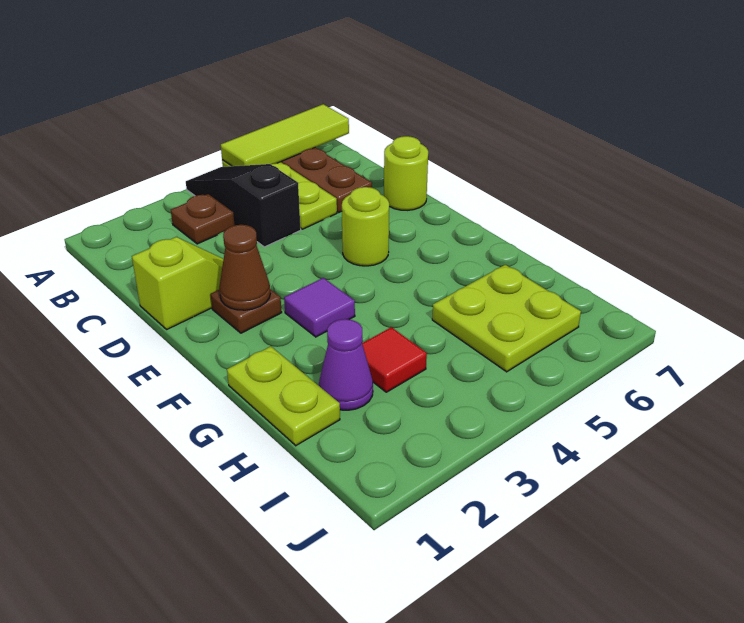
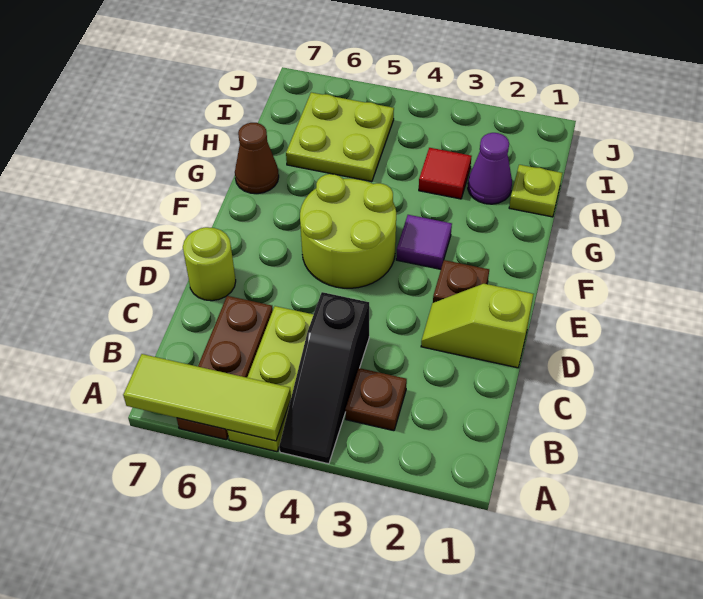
brown cone E2 level 2 -> brown cone G7 level 1
lime round brick E5 level 1 -> lime round brick E4:F5 level 1
lime plate G1:H1 level 1 -> lime plate H1 level 1

